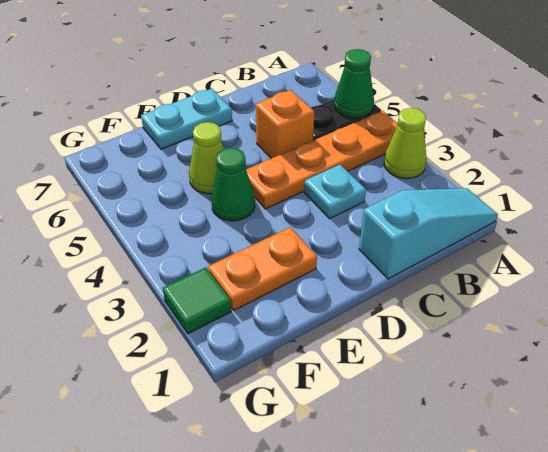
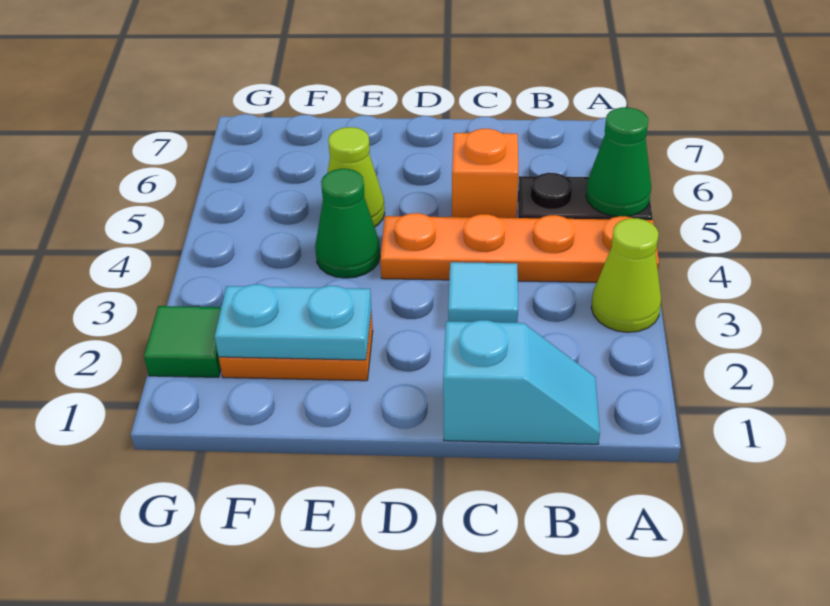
cyan slope A1:C1 level 1 top C -> cyan slope B1:C1 level 1 top C
cyan plate C3 level 1 -> cyan tile C3 level 1
cyan plate D7:E7 level 1 -> cyan plate E2:F2 level 2

